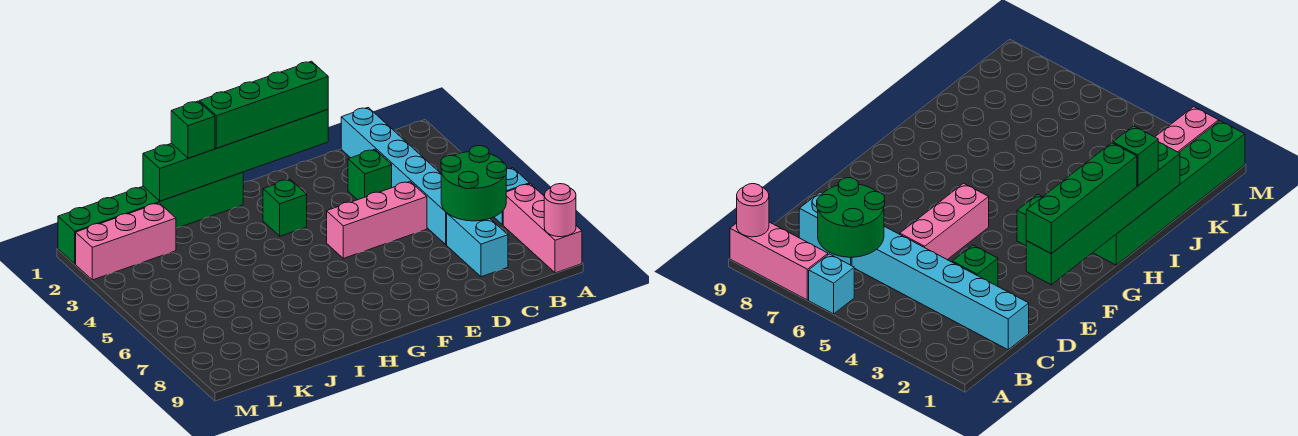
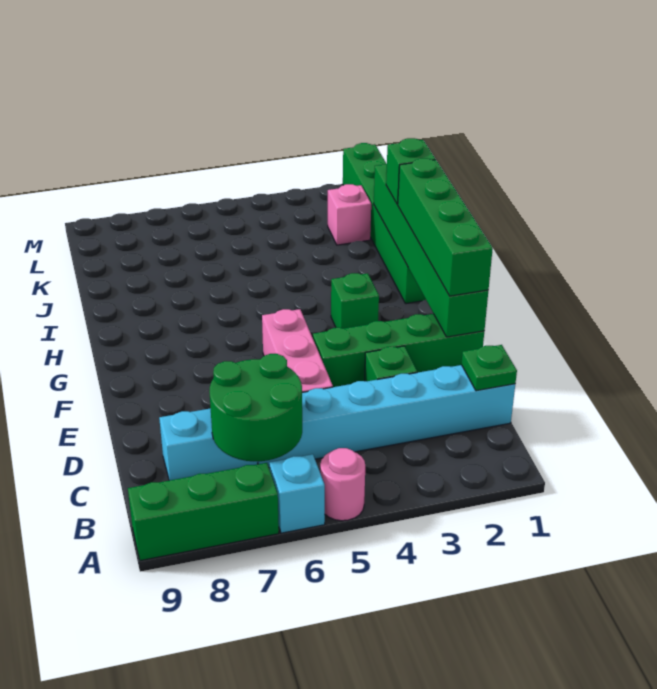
pink brick A7:A9 level 1 -> green brick A7:A9 level 1
pink round brick A9 level 2 -> pink round brick A5 level 1
none -> green plate C1 level 2
none -> green brick E1:E4 level 1
pink brick K2:M2 level 1 -> pink brick K2 level 1

